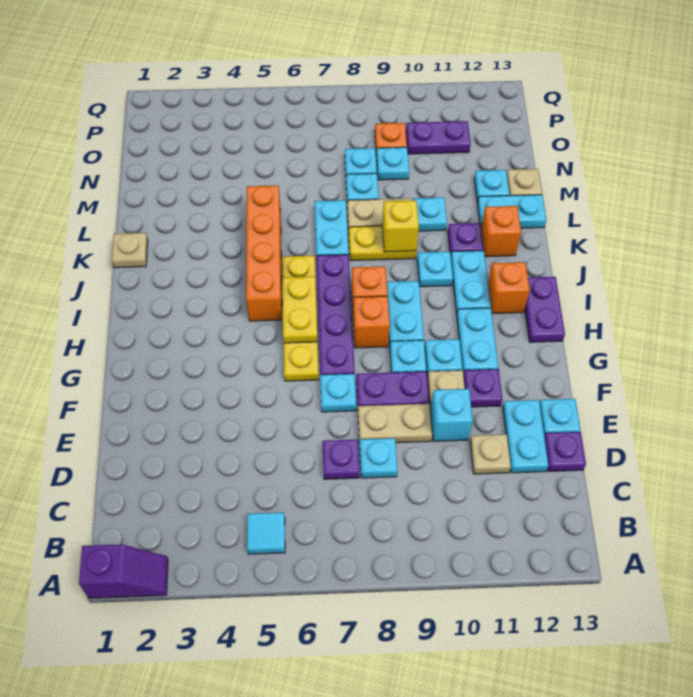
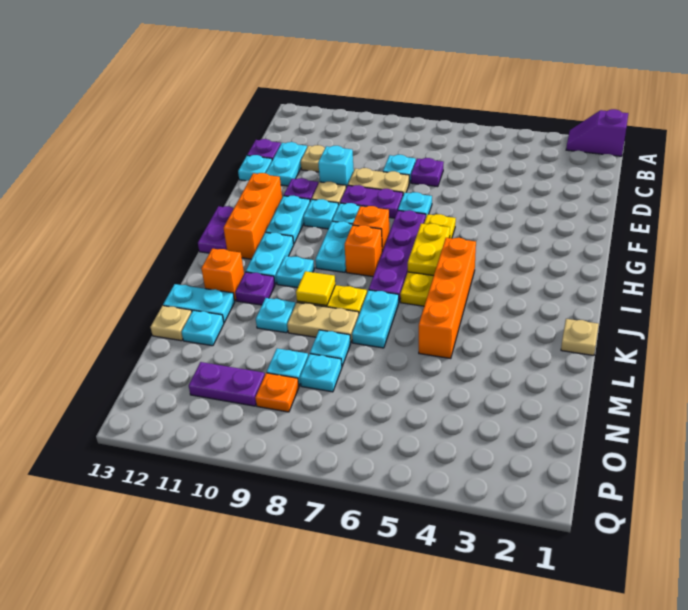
cyan tile B5 level 1 -> none
orange brick I12 level 1 -> orange brick G12:I12 level 1
yellow brick K9 level 2 -> yellow tile K9 level 2

